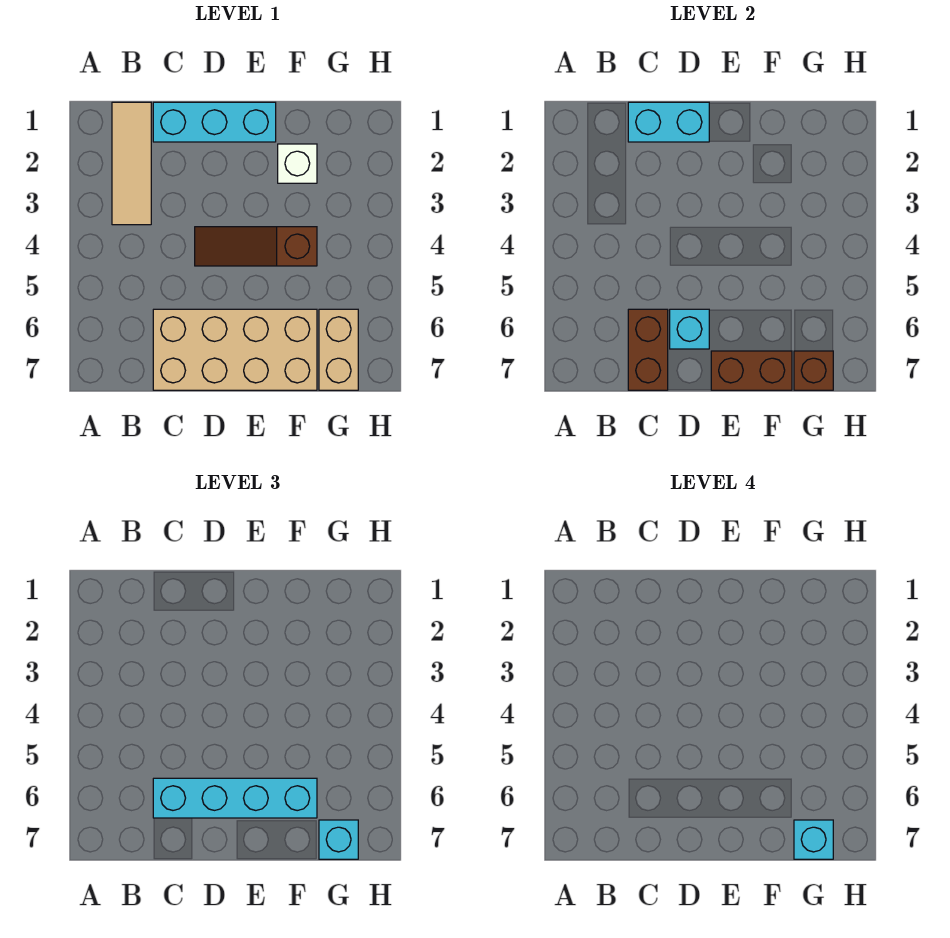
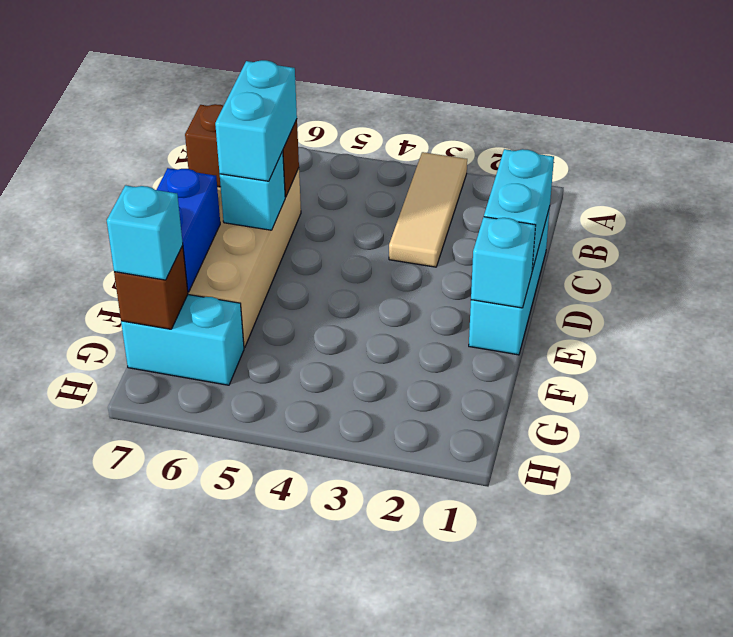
tan tile B1:B3 level 1 -> tan tile A3:C3 level 1
cyan brick C6:F6 level 3 -> cyan brick C6:D6 level 3
brown slope D4:F4 level 1 top F -> none
brown brick E7:F7 level 2 -> blue brick E7:F7 level 2
white brick F2 level 1 -> none
tan brick G6:G7 level 1 -> cyan brick G6:G7 level 1
cyan brick G7 level 4 -> cyan brick E1 level 2

